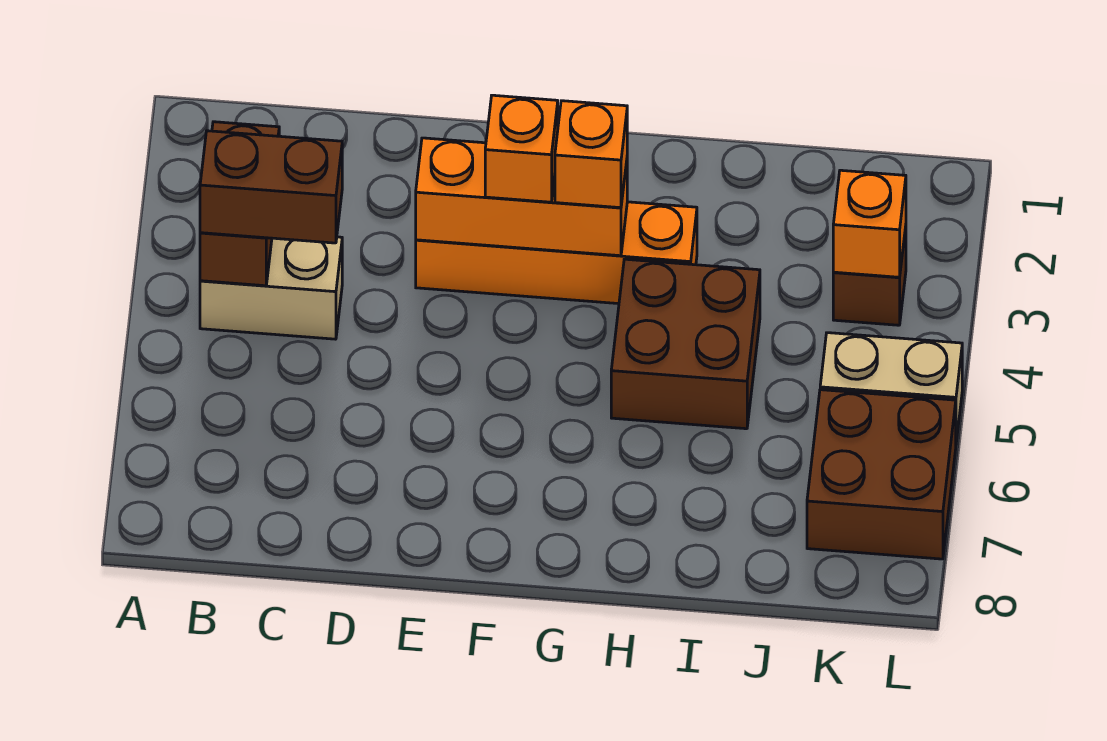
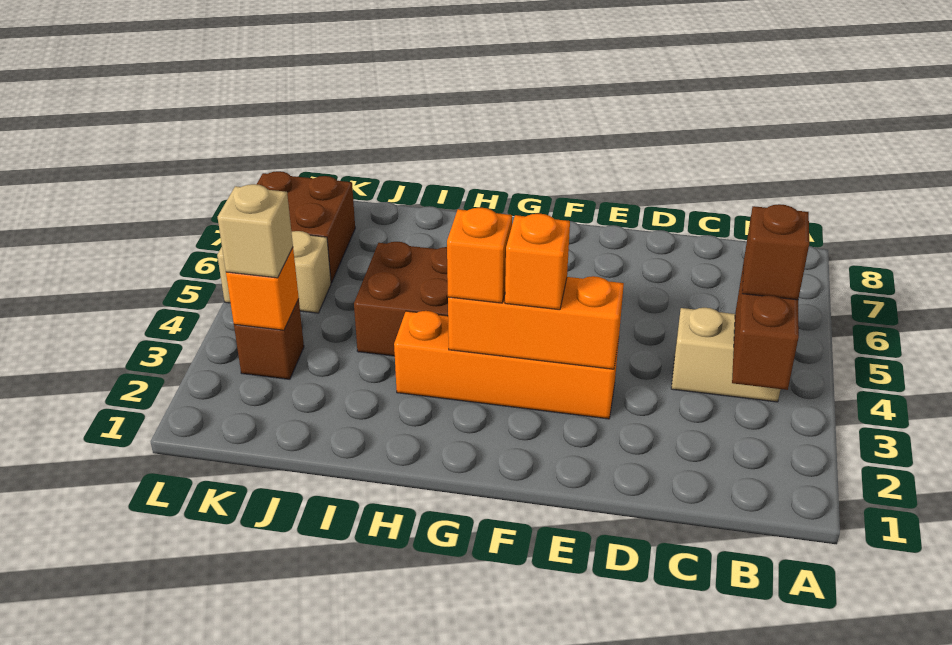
brown brick B4:C4 level 3 -> brown brick B4 level 3
none -> tan brick K3 level 3

